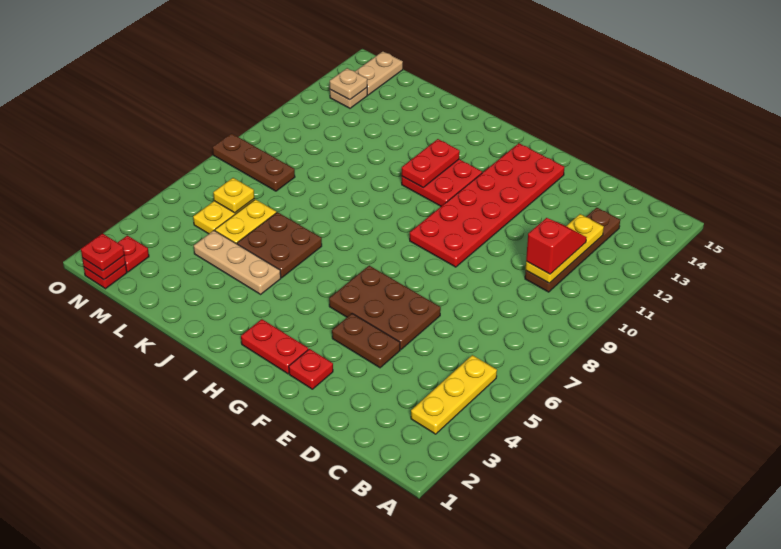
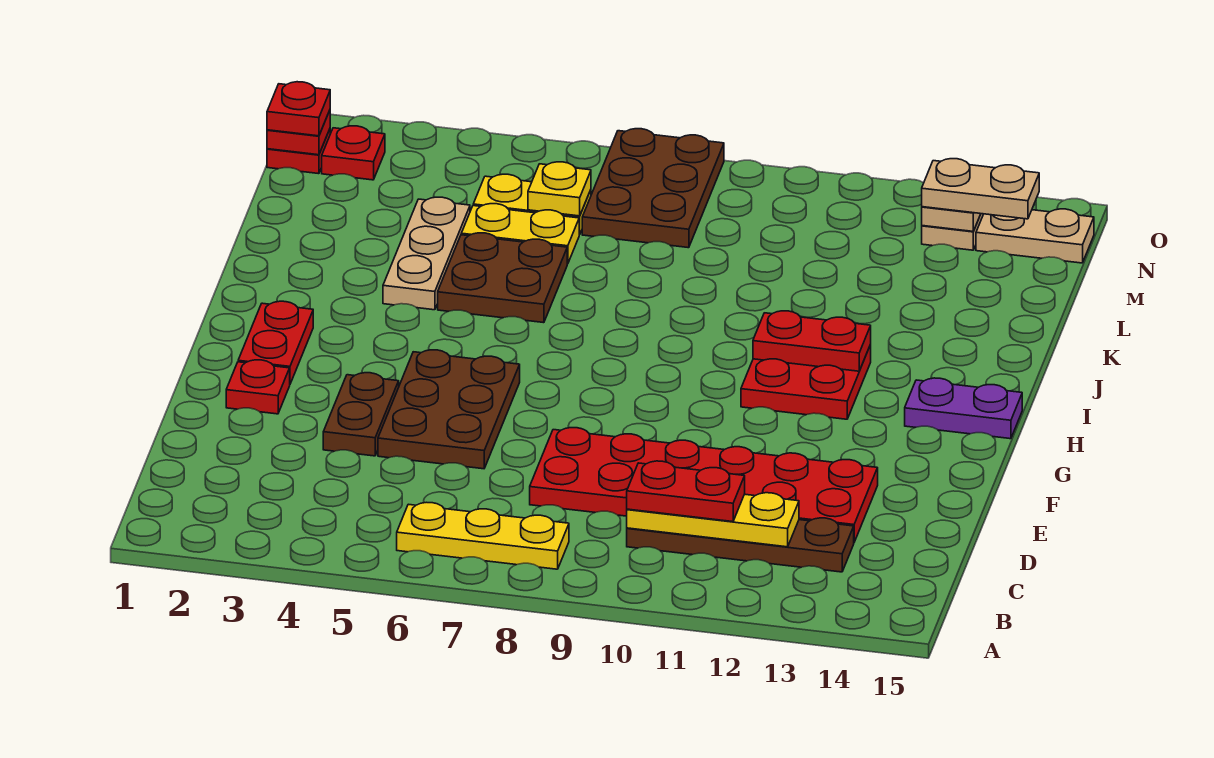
yellow plate B3:B5 level 1 -> yellow plate B6:B8 level 1
red slope C10:C11 level 3 top 10 -> red plate C10:C11 level 3
red plate F9:G14 level 1 -> red plate D8:E13 level 1
none -> purple plate H14:H15 level 1
brown plate M8:O8 level 1 -> brown plate M7:O8 level 1
none -> tan plate N13:N14 level 3

